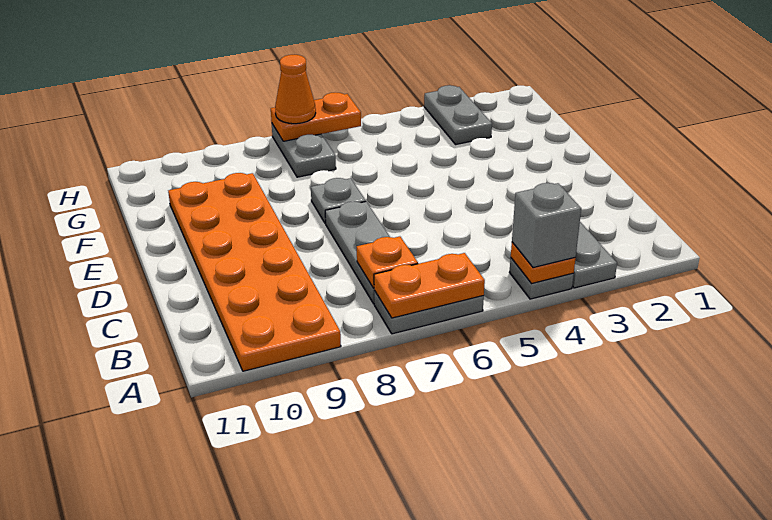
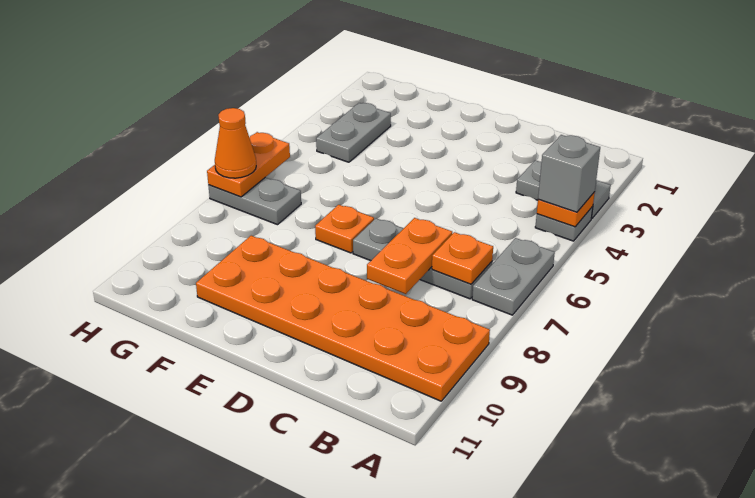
orange plate A6:A7 level 2 -> orange plate C7:C8 level 2
grey plate E7 level 1 -> orange plate E7 level 1
grey plate G3:H3 level 1 -> grey plate G3:G4 level 1

